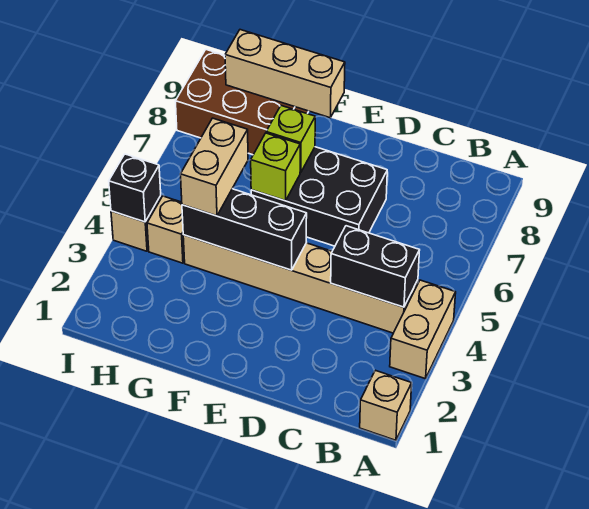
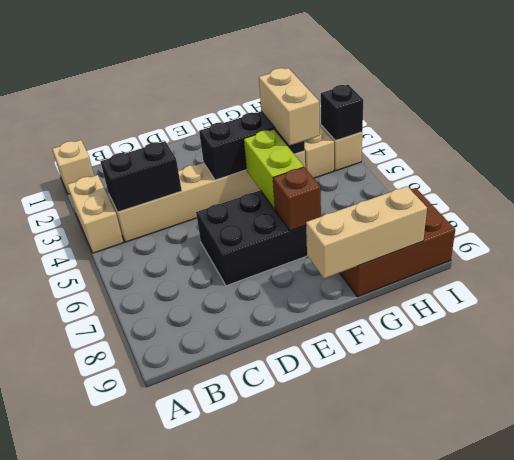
lime brick F6 level 2 -> lime brick F5:F6 level 2
lime brick F7 level 2 -> brown brick F7 level 2

